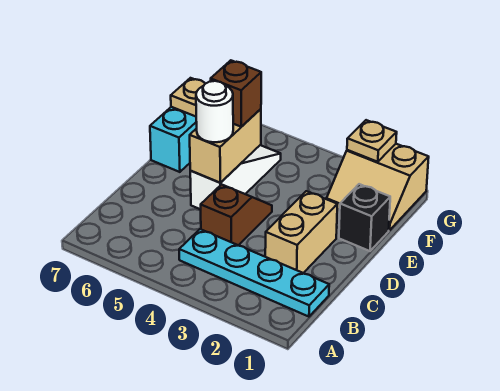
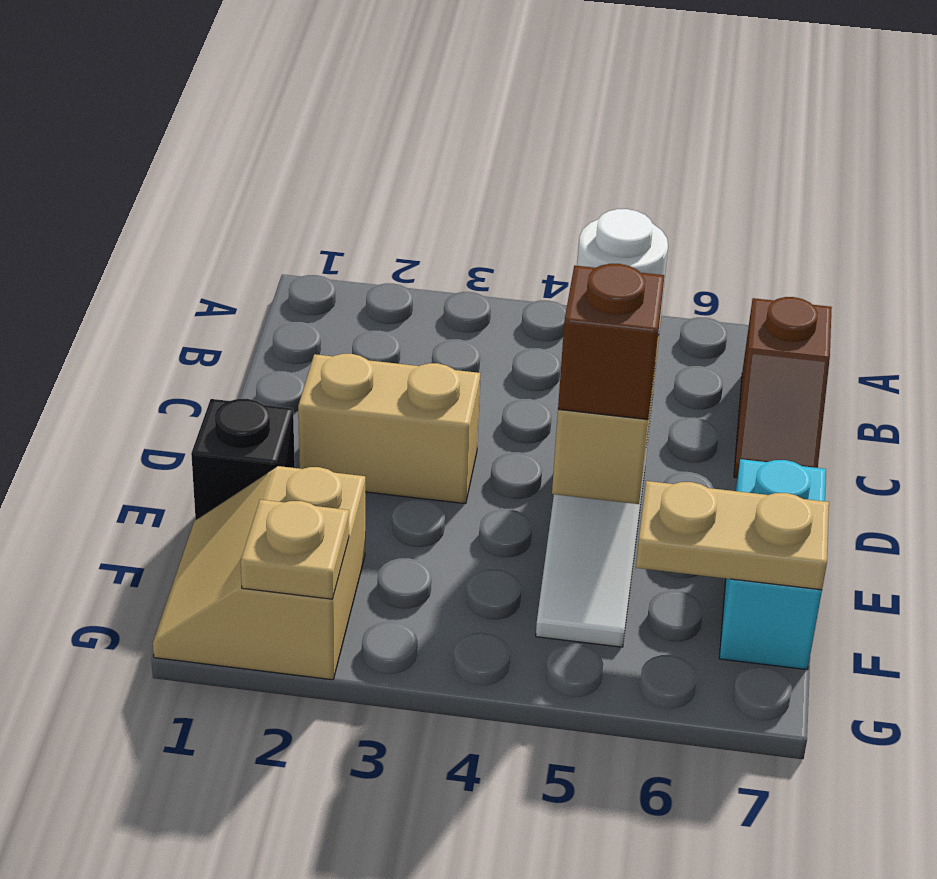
cyan plate B1:B4 level 1 -> none
tan brick C2:D2 level 1 -> tan brick D2:D3 level 1
brown slope C4:D4 level 1 top C -> brown slope B7:C7 level 1 top B
tan slope F1:G2 level 1 top G -> tan slope F1:G2 level 1 top 2

